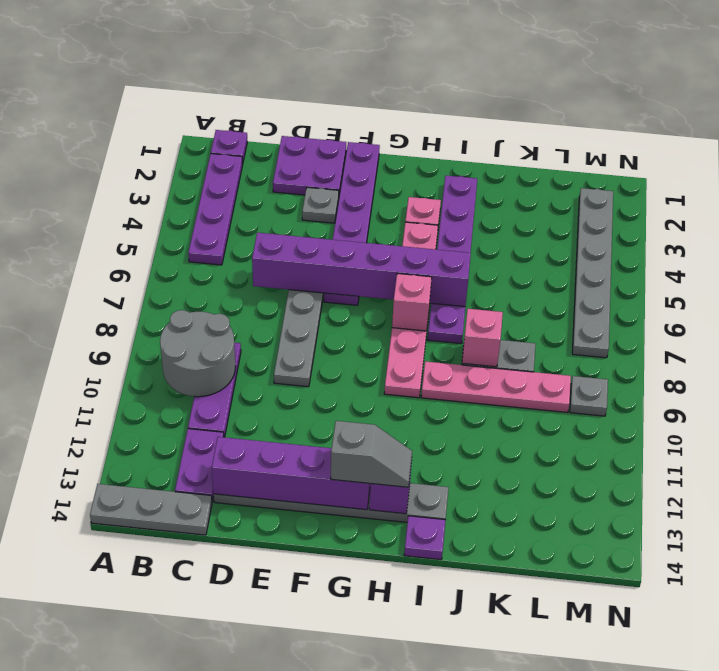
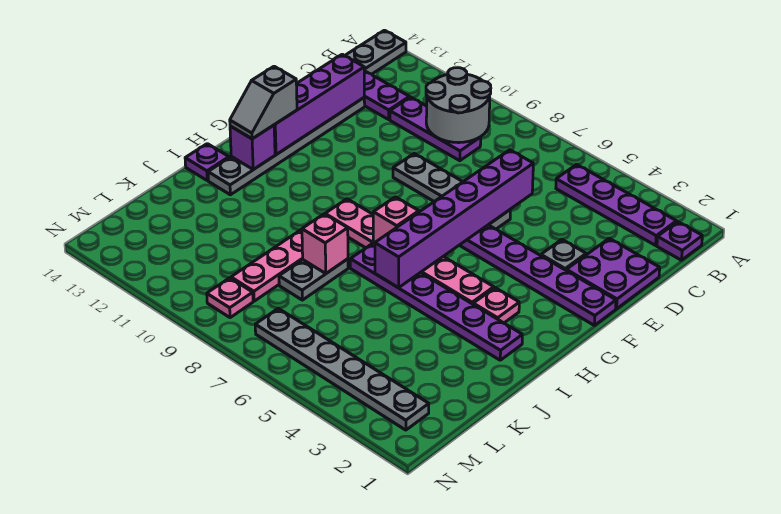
grey plate M9 level 1 -> pink plate M9 level 1

